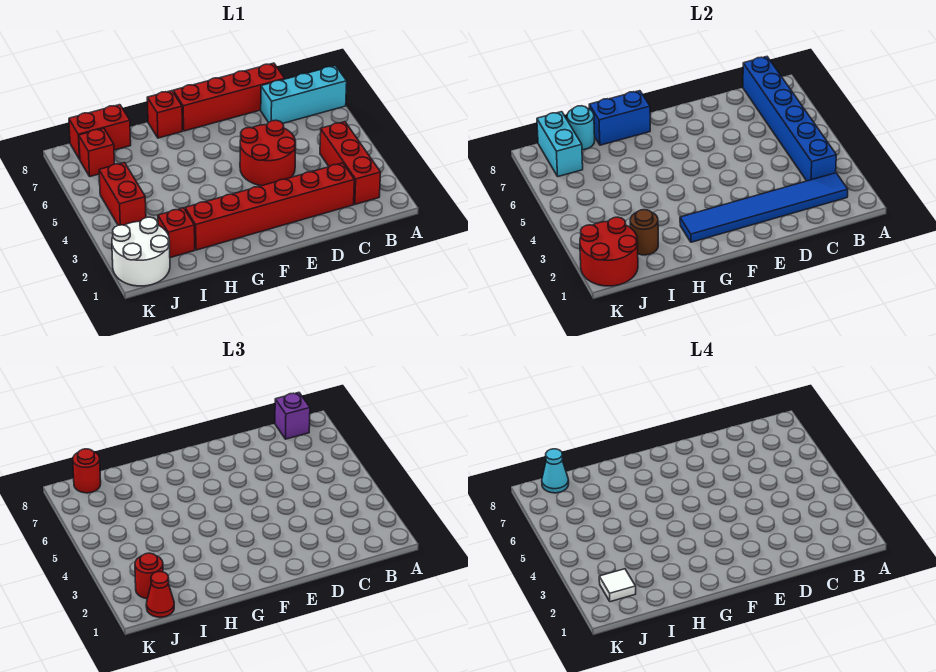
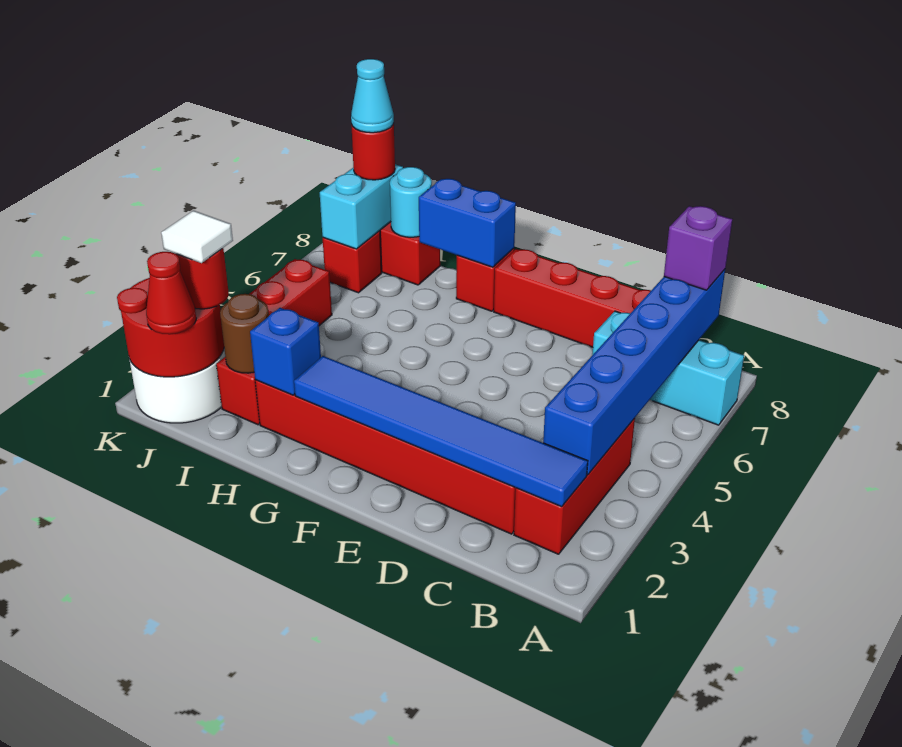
red round brick D4:E5 level 1 -> none
none -> blue brick H2 level 2

